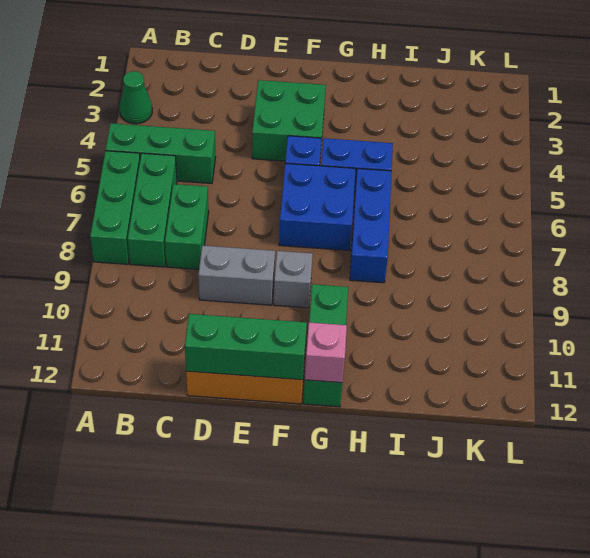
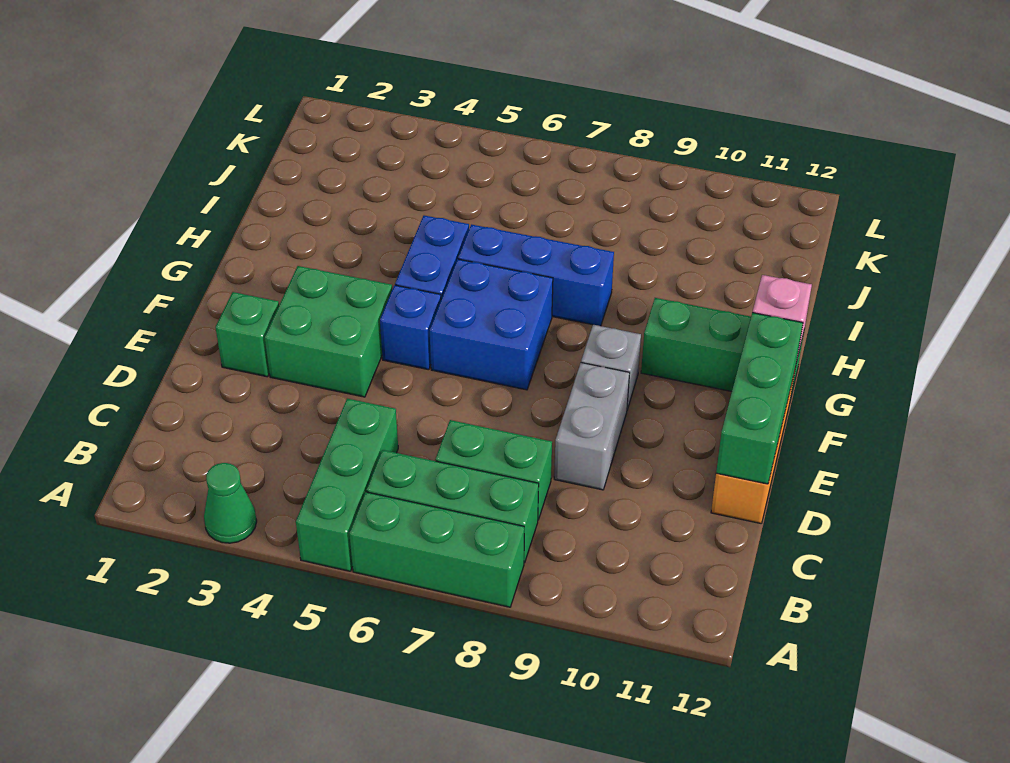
none -> green brick E2 level 1

